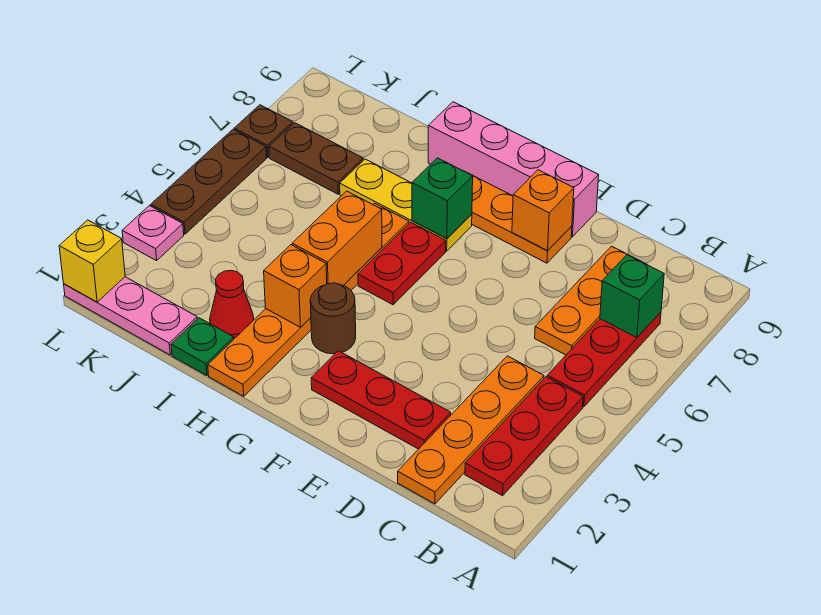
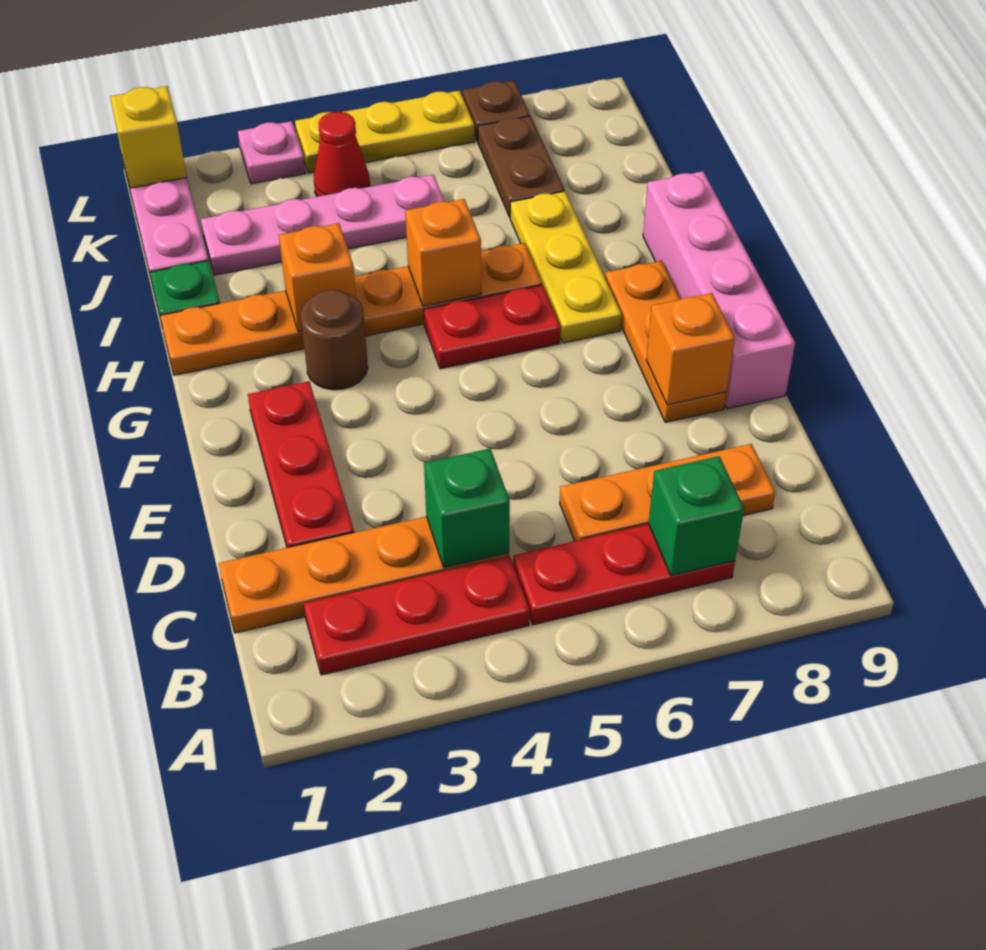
green brick G7 level 2 -> green brick C4 level 2
orange brick H4:H5 level 2 -> orange brick H5 level 2
red cone I2 level 1 -> red cone K4 level 1
none -> pink plate J2:J5 level 1
brown plate L4:L6 level 1 -> yellow plate L4:L6 level 1

